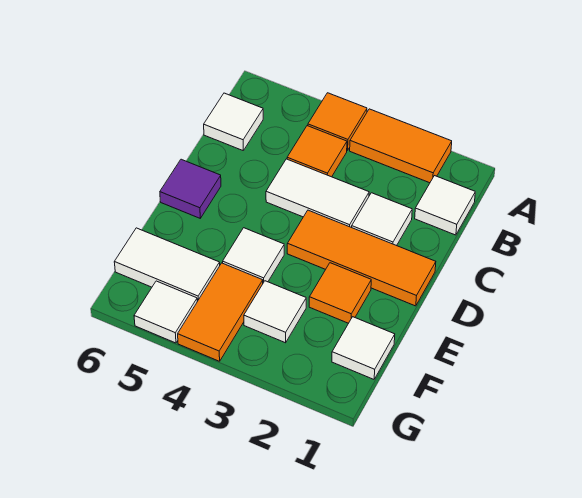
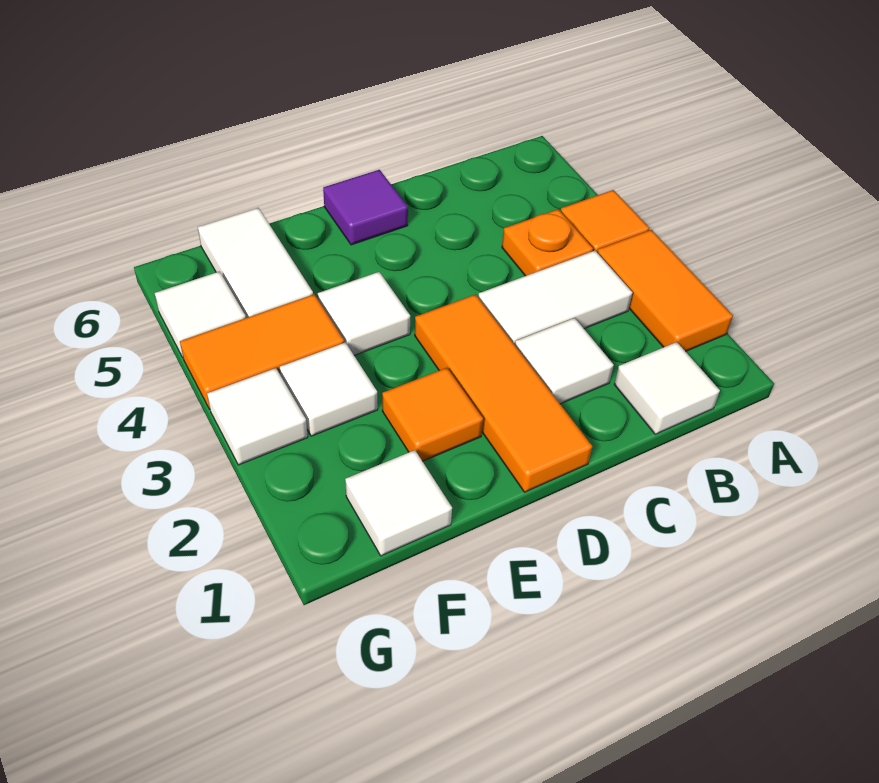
orange tile B4 level 1 -> orange plate B4 level 1
white tile B6 level 1 -> white tile G3 level 1
white tile C3:C4 level 1 -> white tile B3:C3 level 1

